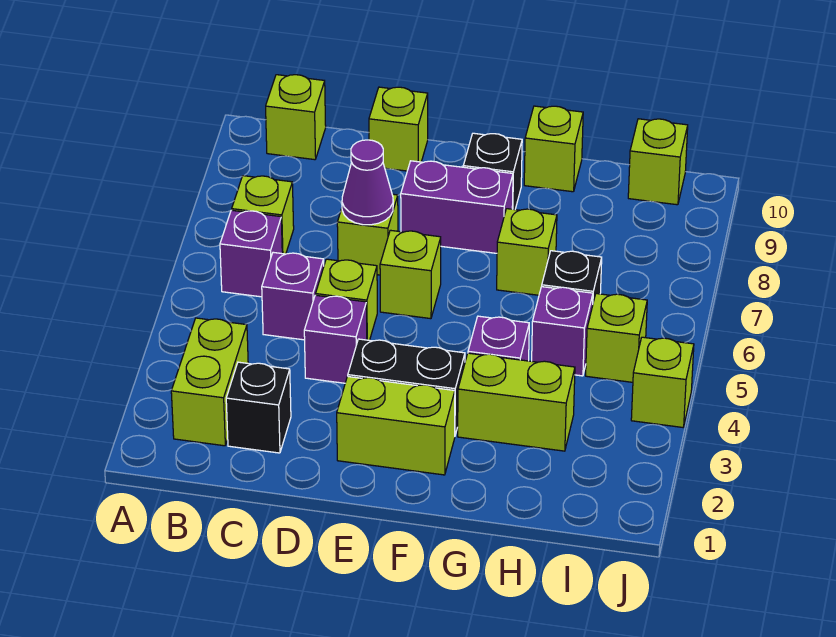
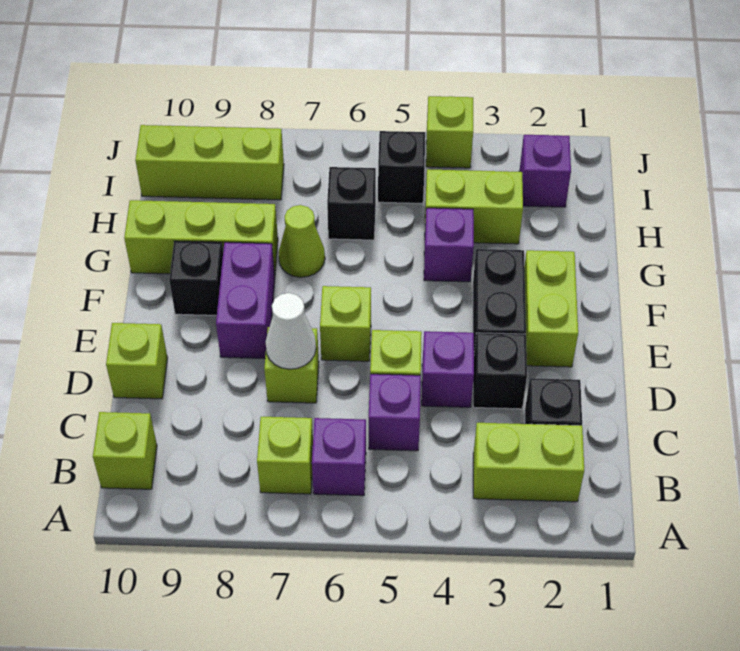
none -> black brick D3 level 1
purple cone D7 level 2 -> white cone D7 level 2
lime brick G3:H3 level 1 -> lime brick H3:H4 level 1
lime brick G7 level 1 -> lime cone G7 level 1
lime brick G10 level 1 -> lime brick G8:G10 level 1
purple brick H5 level 1 -> purple brick I2 level 1
lime brick I5 level 1 -> black brick I5 level 1
lime brick I10 level 1 -> lime brick I8:I10 level 1

